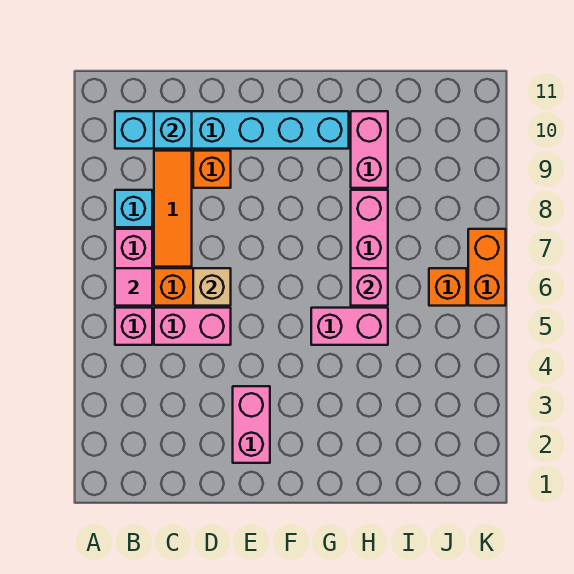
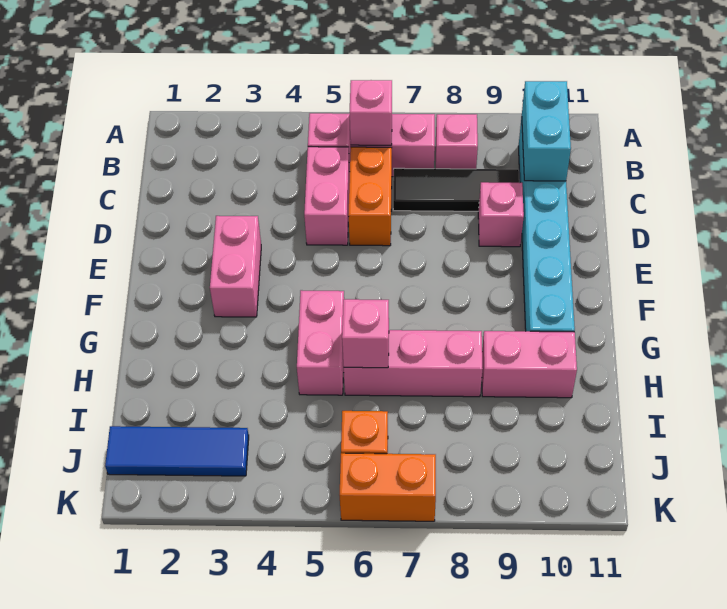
pink tile B6 level 2 -> pink brick B6 level 2
cyan brick B8 level 1 -> pink brick B8 level 1
orange tile C7:C9 level 1 -> black tile C7:C9 level 1
cyan brick C10 level 2 -> cyan brick B10:C10 level 2
tan brick D6 level 2 -> none
orange brick D9 level 1 -> pink brick D9 level 1
pink brick E2:E3 level 1 -> pink brick E3:F3 level 1
none -> blue tile J1:J3 level 1

